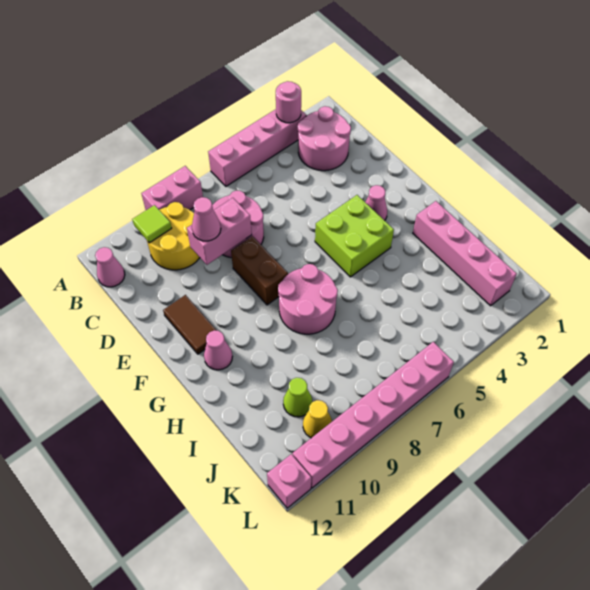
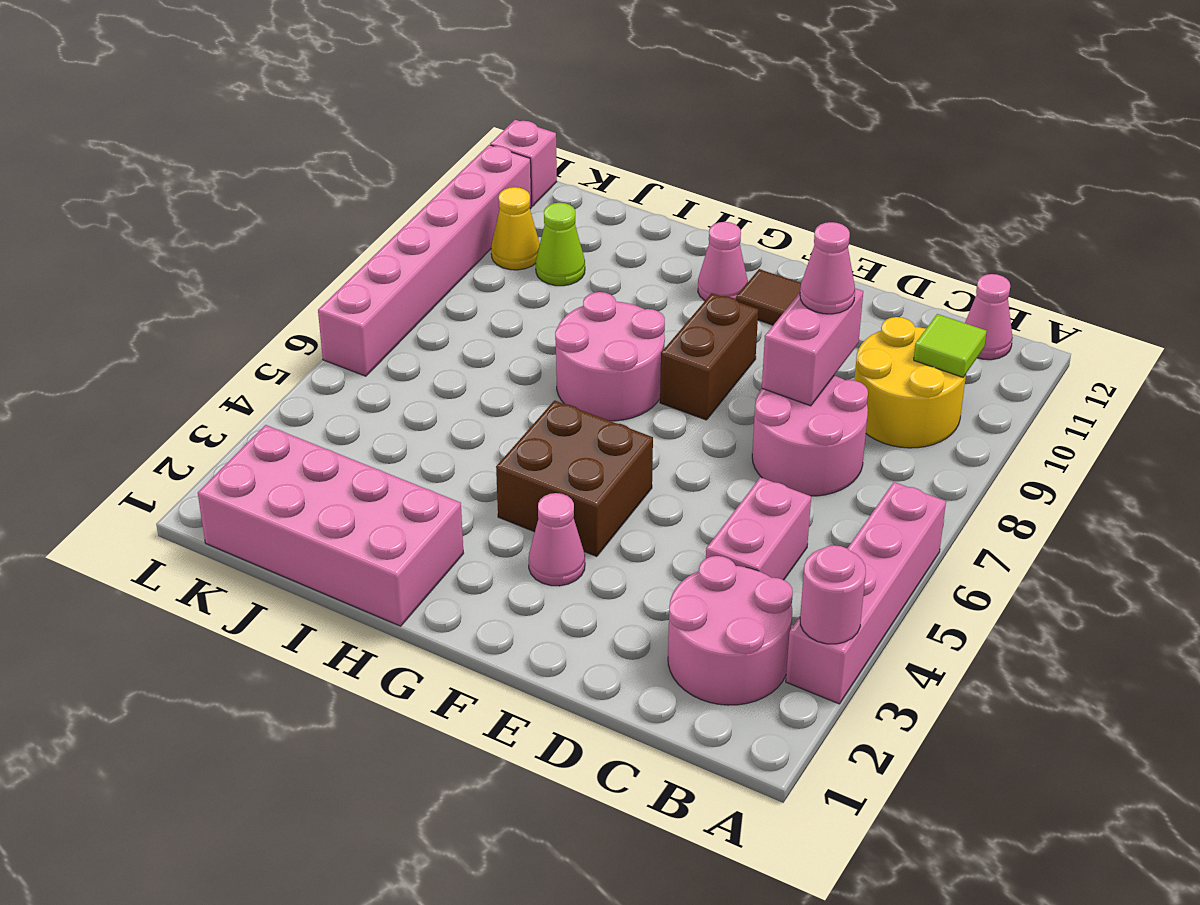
pink brick A8:A9 level 1 -> pink brick C4:C5 level 1
brown brick E8:F8 level 1 -> brown brick F8:F9 level 1
lime brick F4:G5 level 1 -> brown brick F4:G5 level 1
pink brick H2:K2 level 1 -> pink brick H1:K2 level 1

